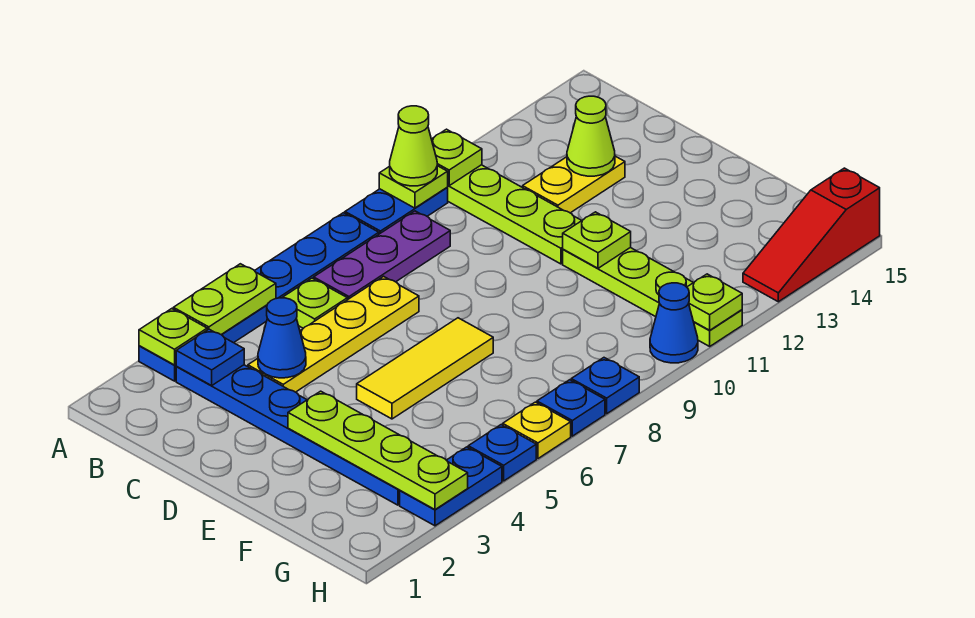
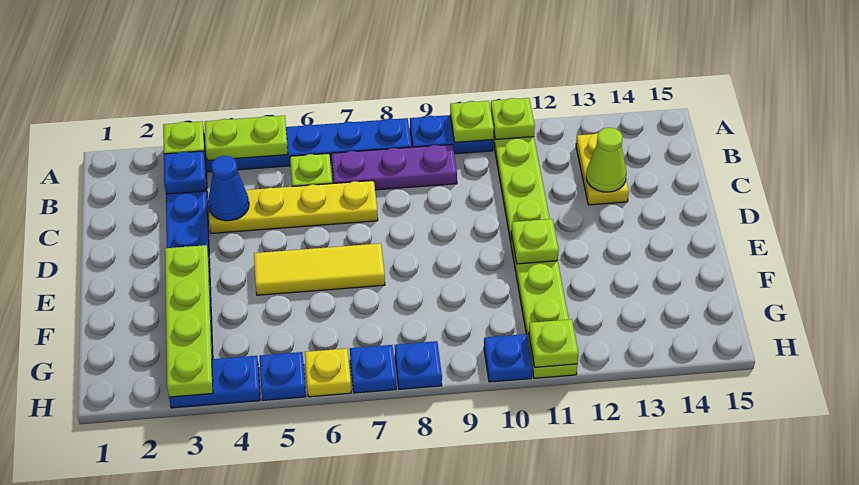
lime cone A10 level 3 -> none
yellow plate C12:C13 level 1 -> yellow plate B13:C13 level 1
blue cone H10 level 1 -> blue plate H10 level 1
red slope H13:H15 level 1 top 15 -> none

